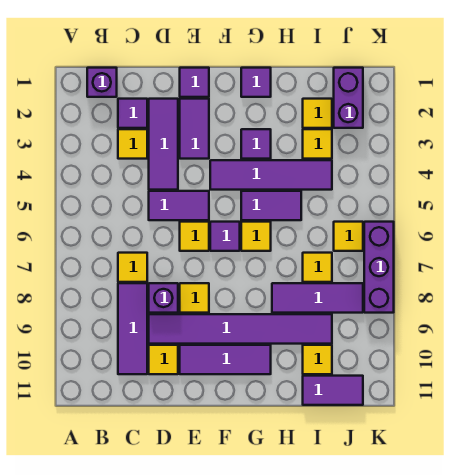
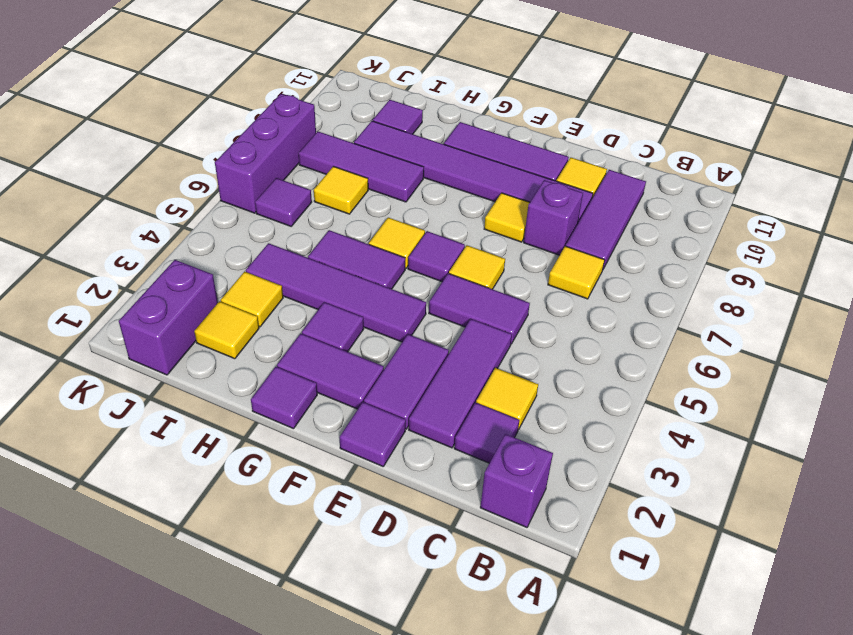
yellow tile I10 level 1 -> purple tile I10 level 1
purple tile I11:J11 level 1 -> purple tile F2:G2 level 1
yellow tile J6 level 1 -> purple tile J6 level 1

